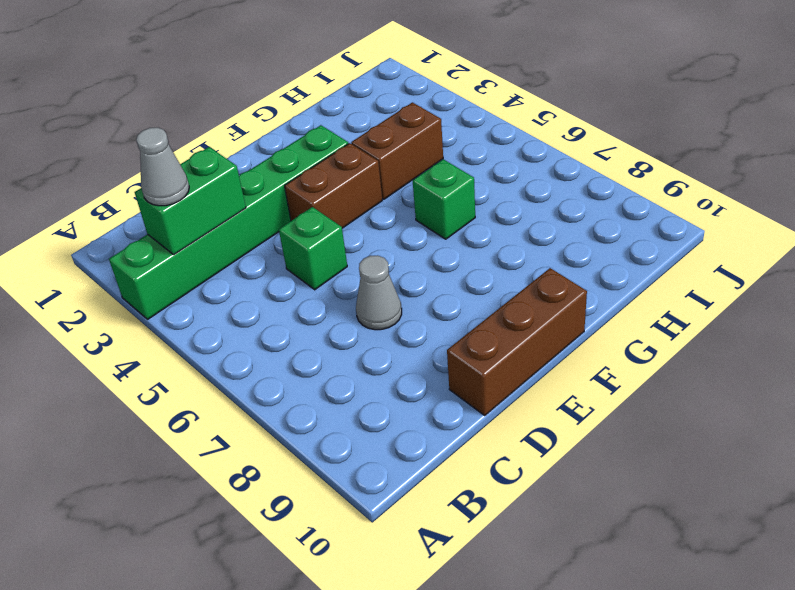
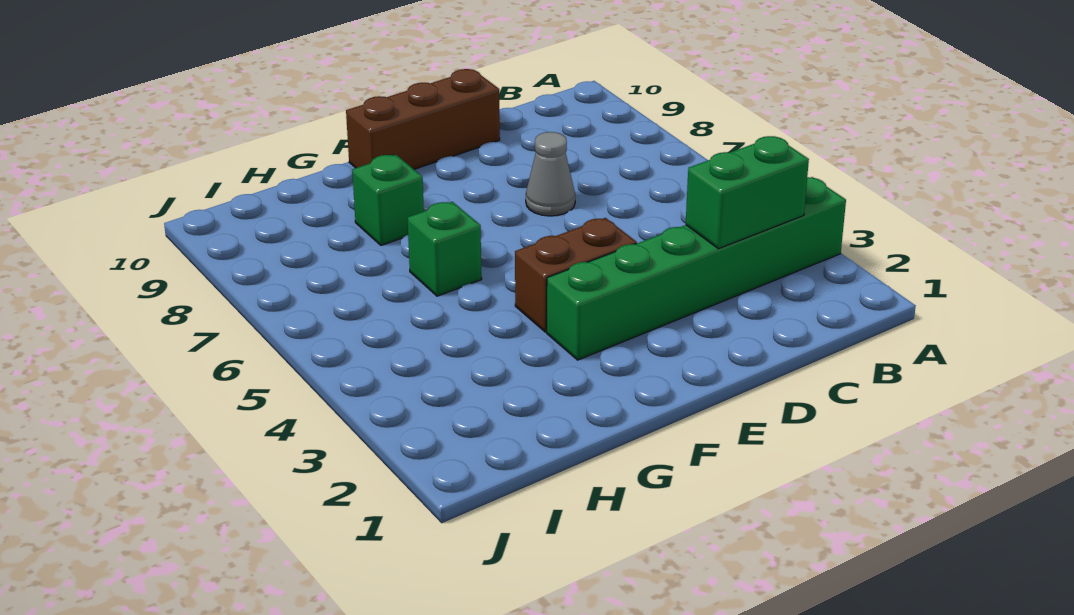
grey cone B3 level 3 -> none
green brick D5 level 1 -> green brick G8 level 1
brown brick G4:H4 level 1 -> none

